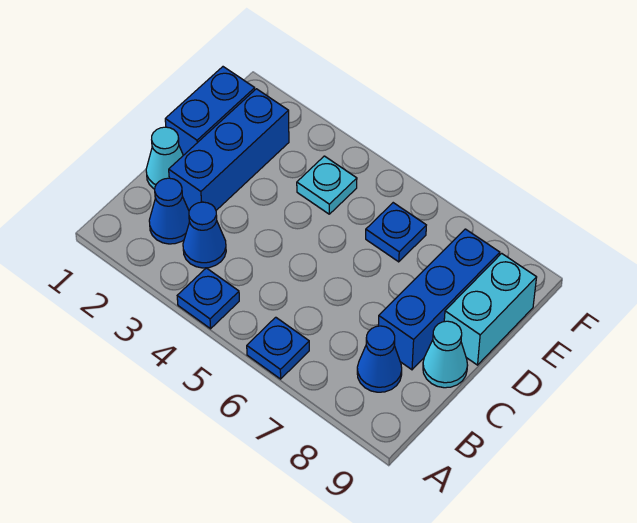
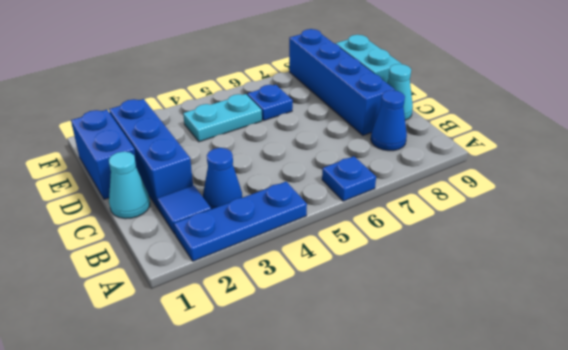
blue plate A4 level 1 -> blue plate A2:A4 level 1
blue cone B2 level 1 -> blue tile B2 level 1
blue brick C8:E8 level 1 -> blue brick C8:F8 level 1
cyan plate E4 level 1 -> cyan plate E4:E5 level 1

